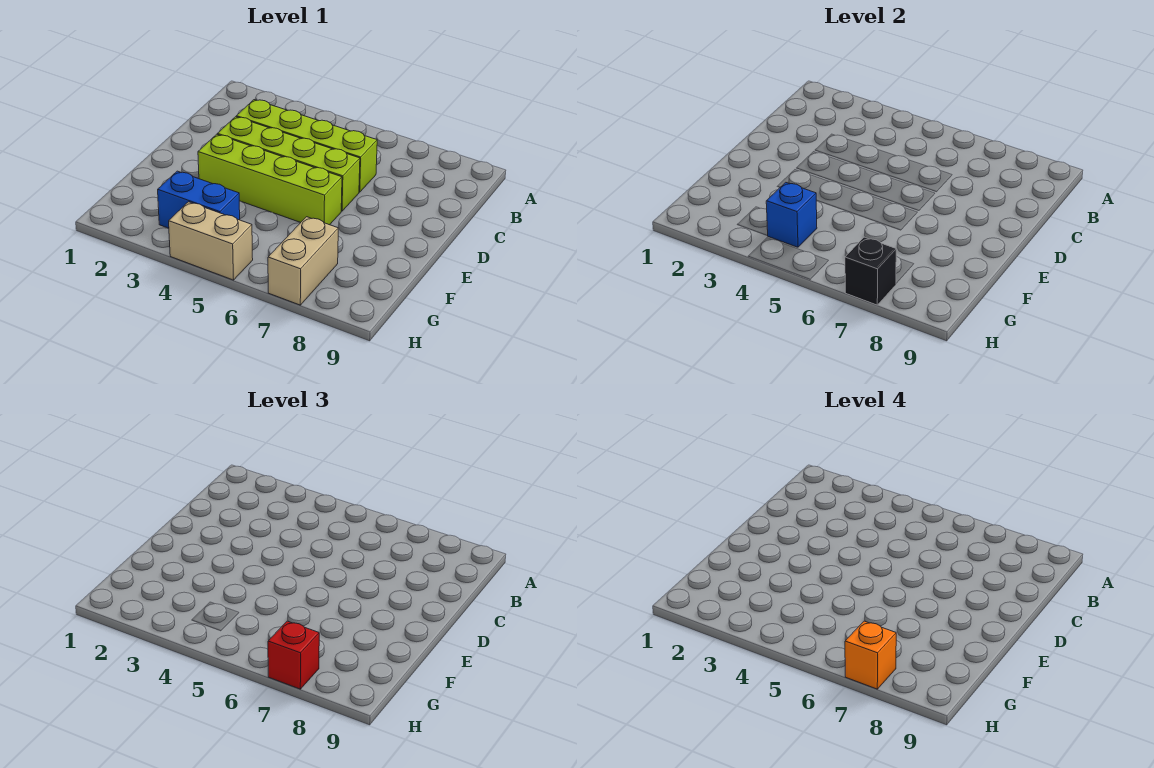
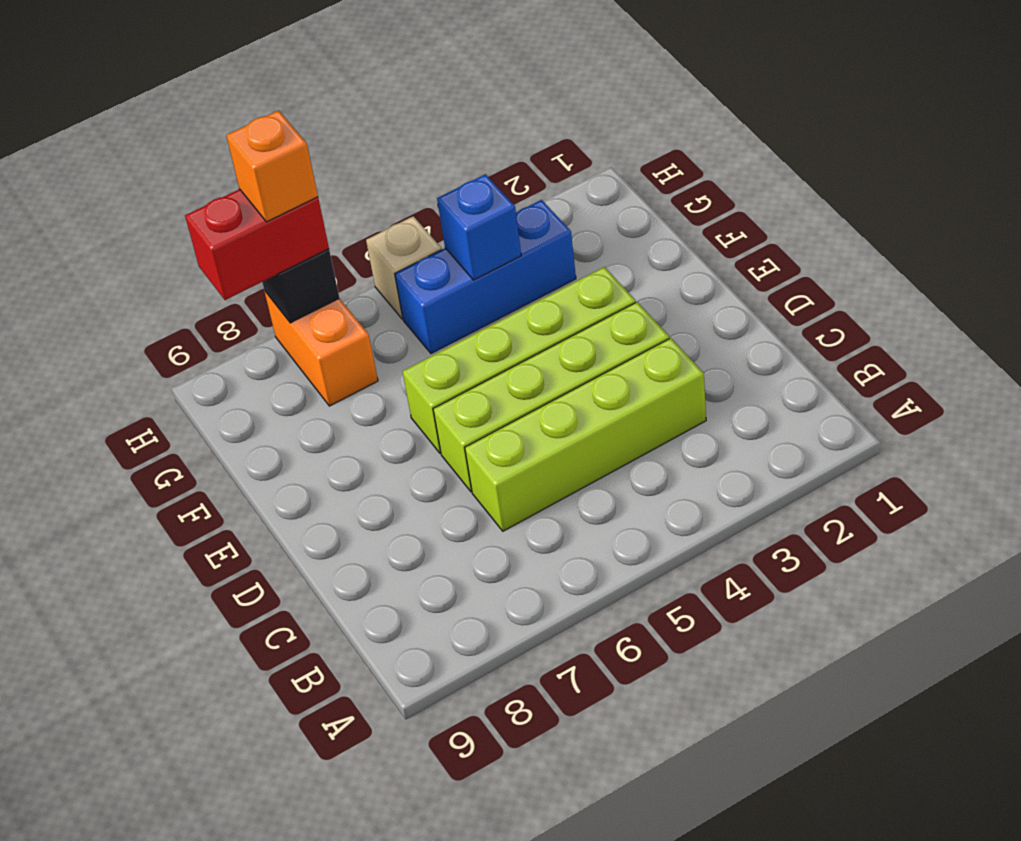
blue brick G3:G4 level 1 -> blue brick G3:G5 level 1
tan brick G7:H7 level 1 -> orange brick G7:H7 level 1
tan brick H4:H5 level 1 -> tan brick H5 level 1
red brick H7 level 3 -> red brick H7:H8 level 3

